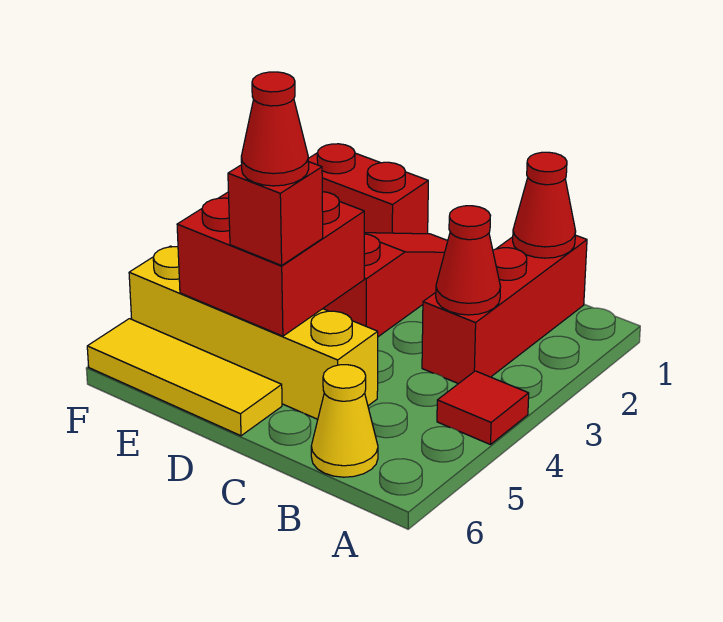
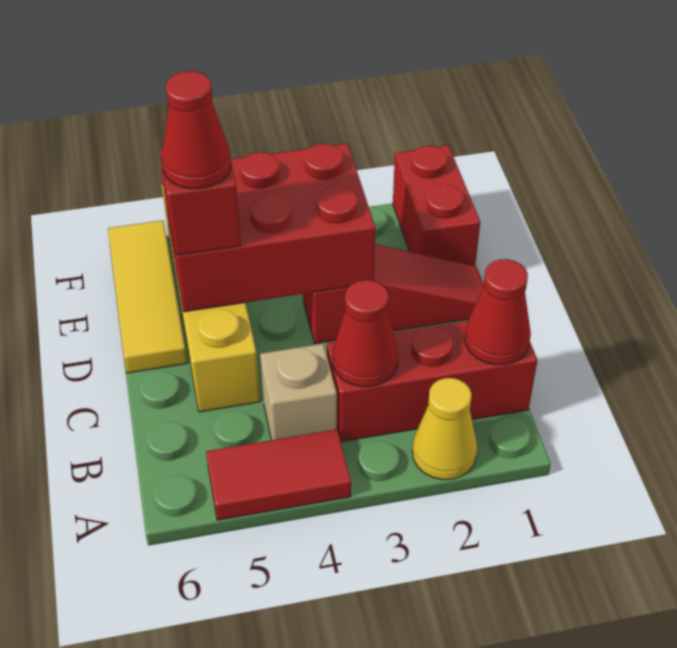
red tile A4 level 1 -> red tile A4:A5 level 1
none -> tan brick B4 level 1
yellow cone B6 level 1 -> yellow cone A2 level 1
red brick D4:E5 level 2 -> red brick D3:E5 level 2

